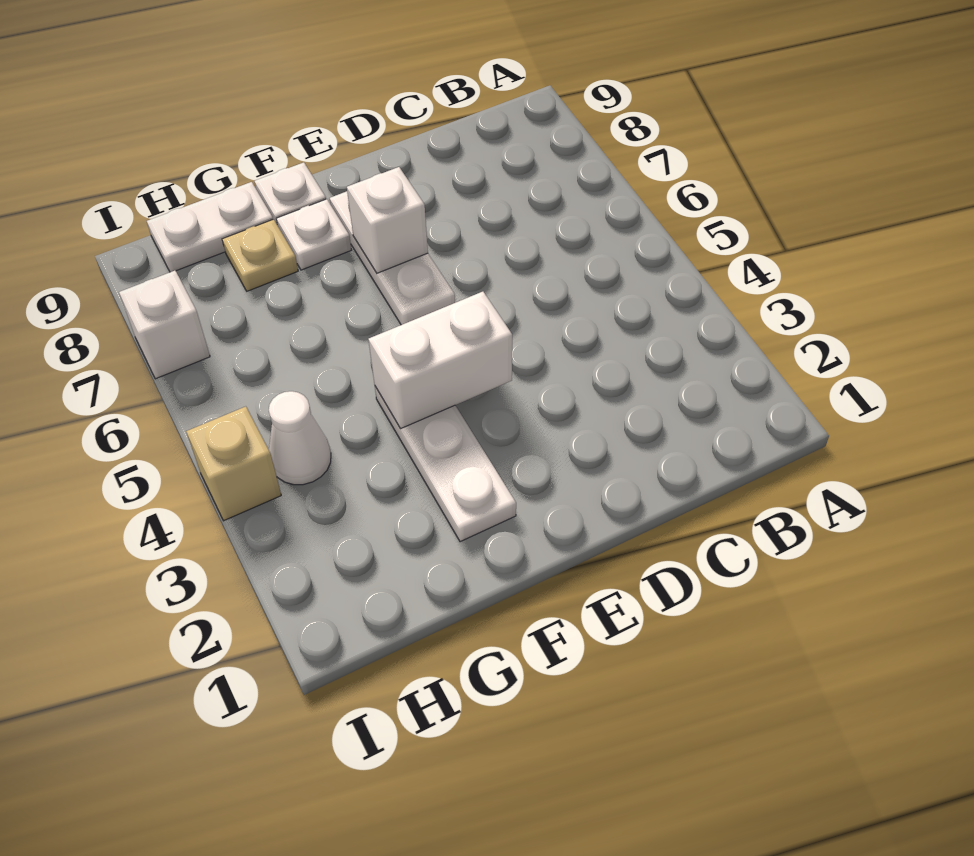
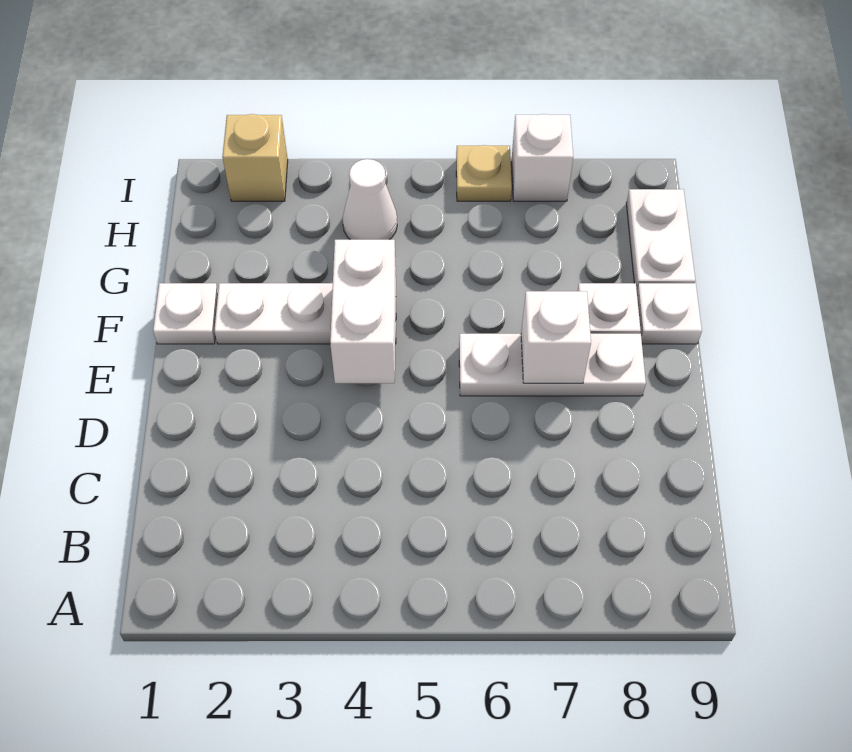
none -> white plate F1 level 1
tan plate G8 level 1 -> tan plate I6 level 1
tan brick I4 level 1 -> tan brick I2 level 1

